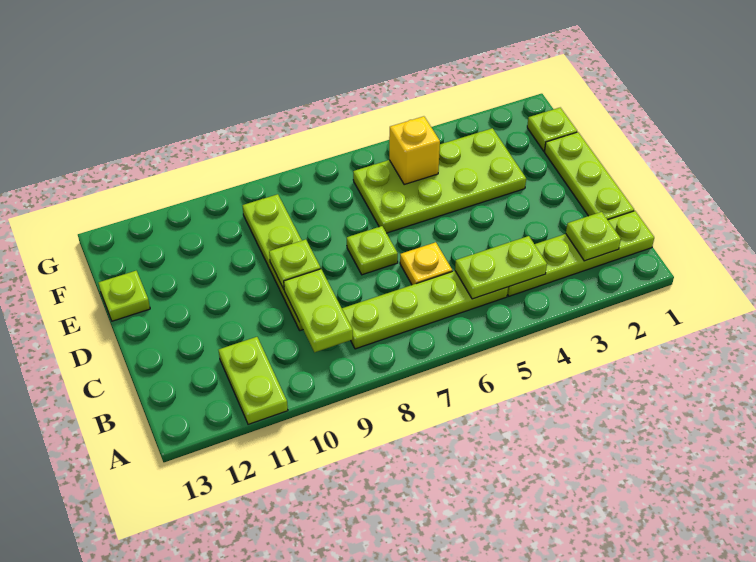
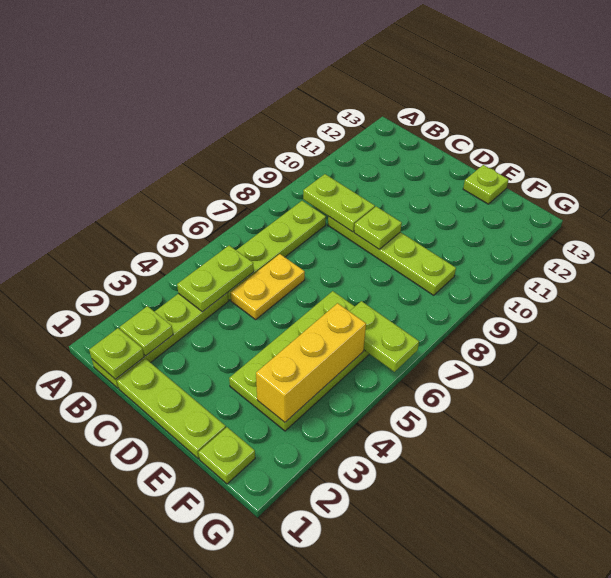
lime plate A11:B11 level 1 -> lime plate F6:G6 level 2
yellow plate C6 level 1 -> yellow plate C5:C6 level 1
lime plate D7 level 1 -> lime plate B1 level 2
yellow brick F5 level 2 -> yellow brick F3:F5 level 2

